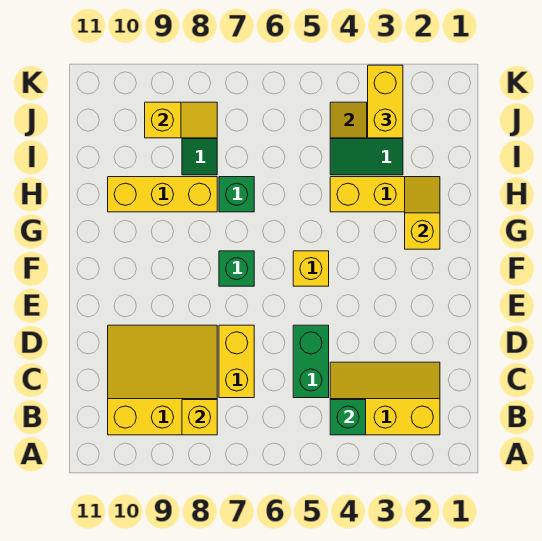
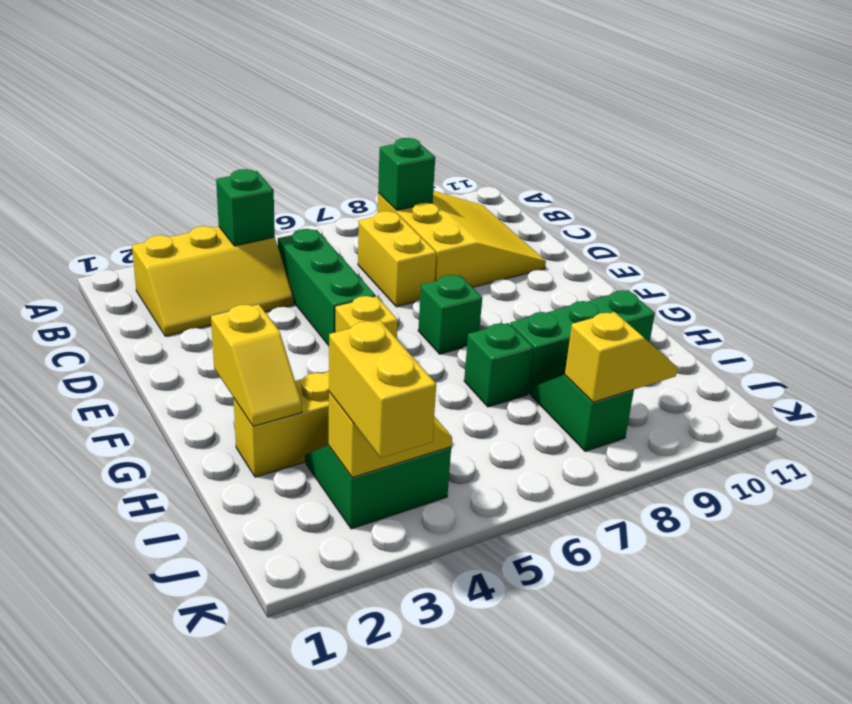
yellow slope B8:D10 level 1 top B -> yellow slope B8:D10 level 1 top 8
yellow brick B8 level 2 -> green brick B8 level 2
green brick C5:D5 level 1 -> green brick C5:E5 level 1
yellow brick H8:H10 level 1 -> green brick H8:H10 level 1
yellow slope J8:J9 level 2 top 9 -> yellow slope J8:J9 level 2 top 8

